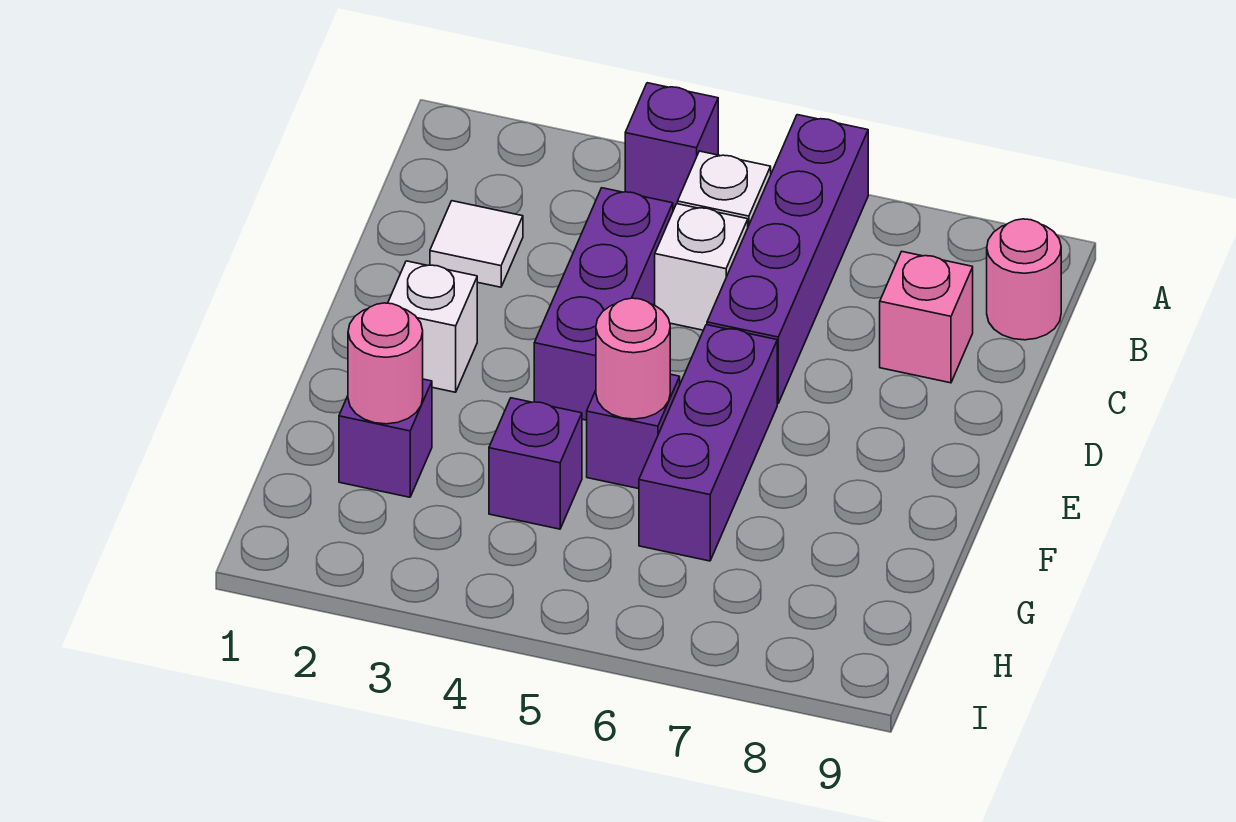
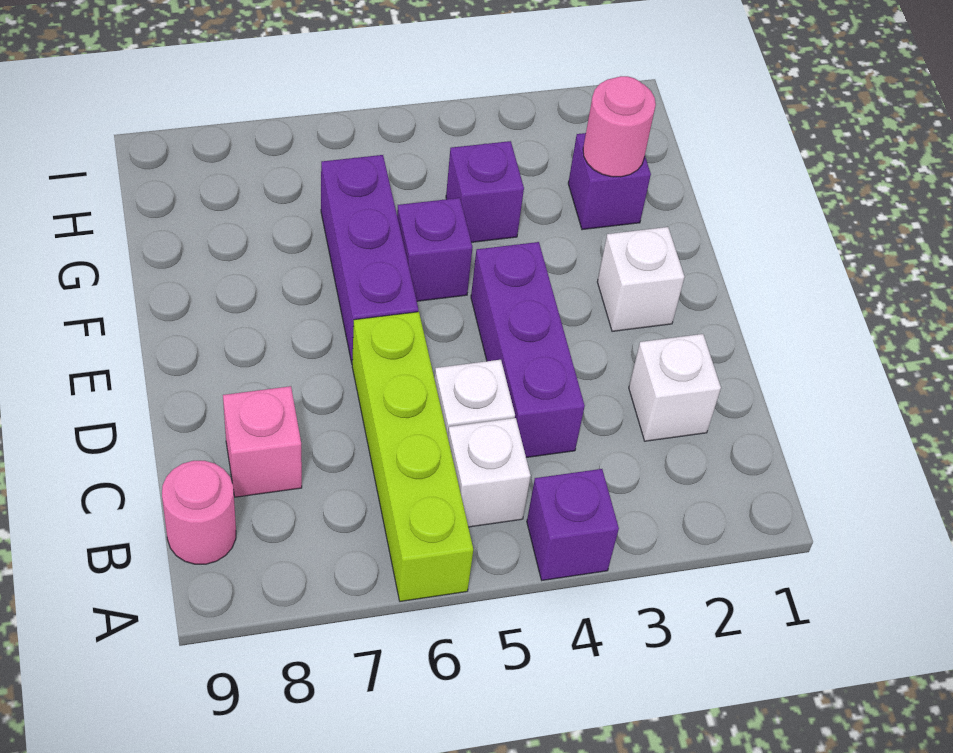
purple brick A6:D6 level 1 -> lime brick A6:D6 level 1
white tile C2 level 1 -> white brick C2 level 1
pink round brick F5 level 2 -> none

